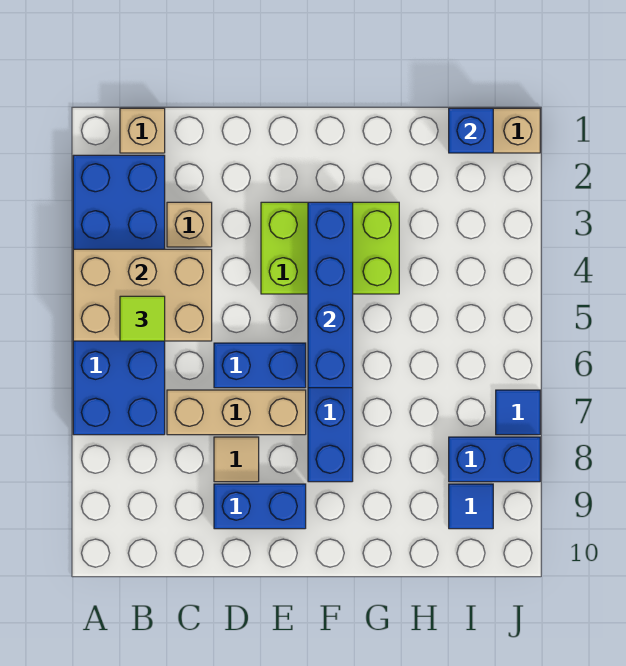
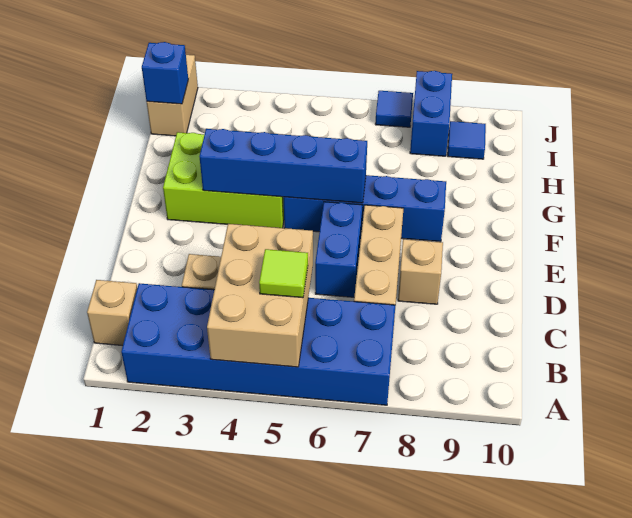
tan tile D8 level 1 -> tan brick D8 level 1
blue brick D9:E9 level 1 -> none
lime brick E3:G4 level 1 -> lime brick F2:G4 level 1

